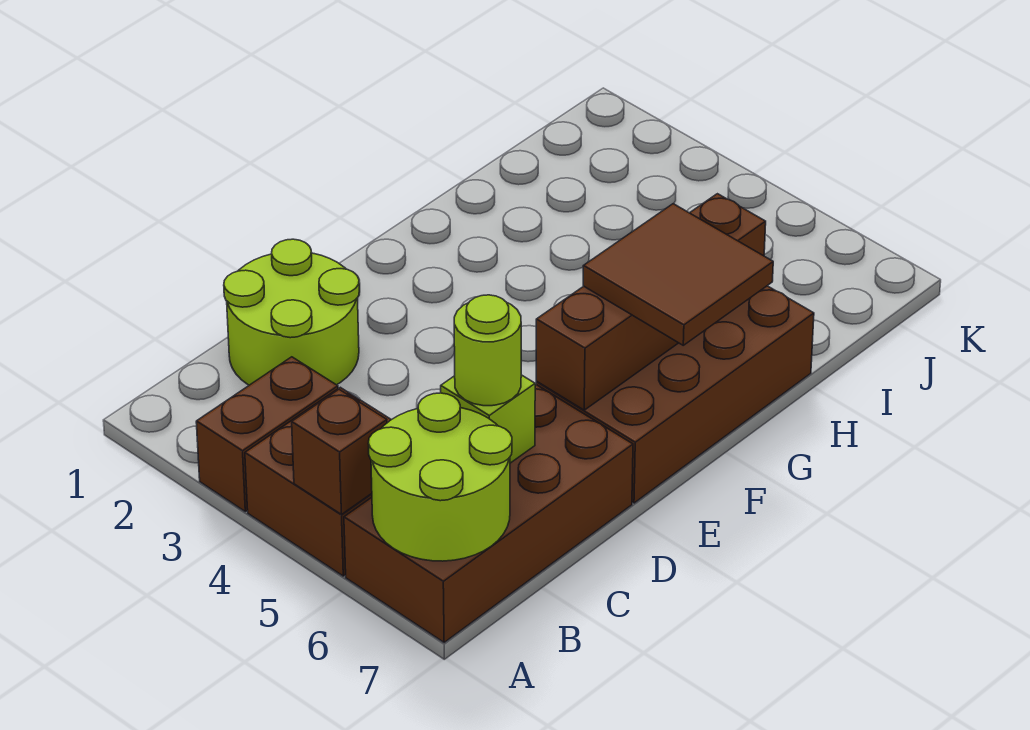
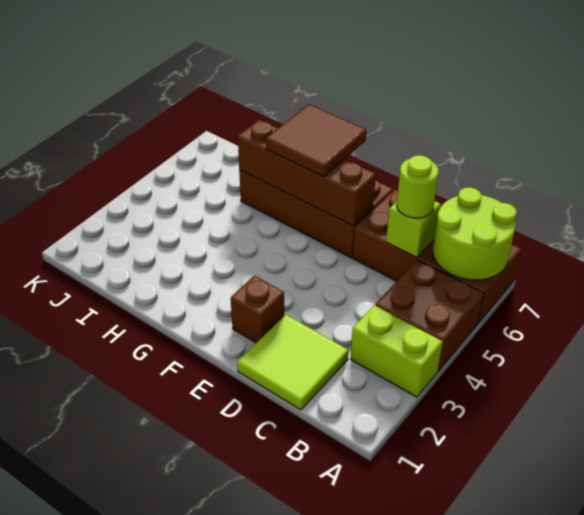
brown brick A3:B3 level 1 -> lime brick A3:B3 level 1
brown brick A5 level 2 -> brown brick E2 level 1
lime round brick C1:D2 level 1 -> lime tile C1:D2 level 1

